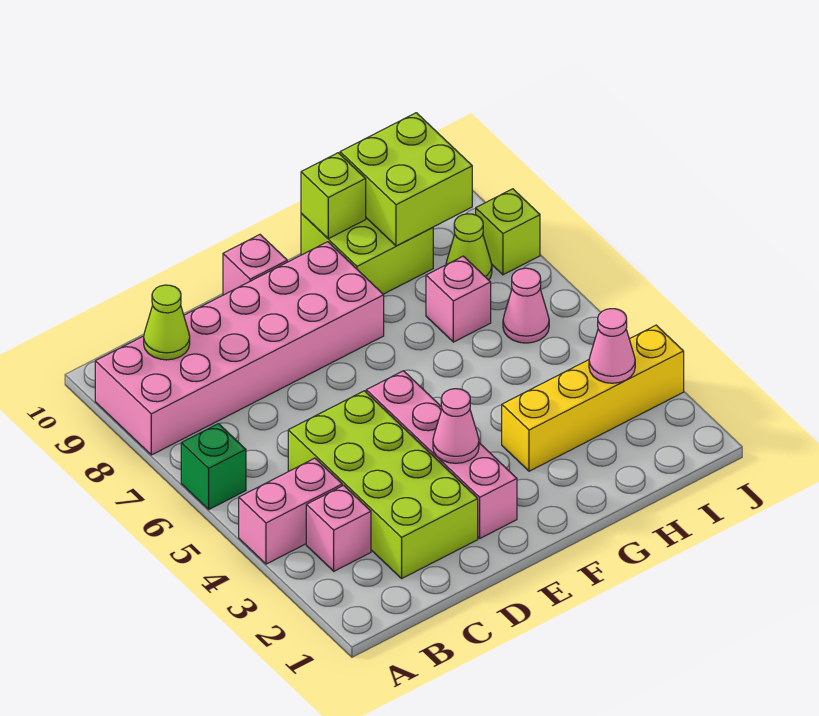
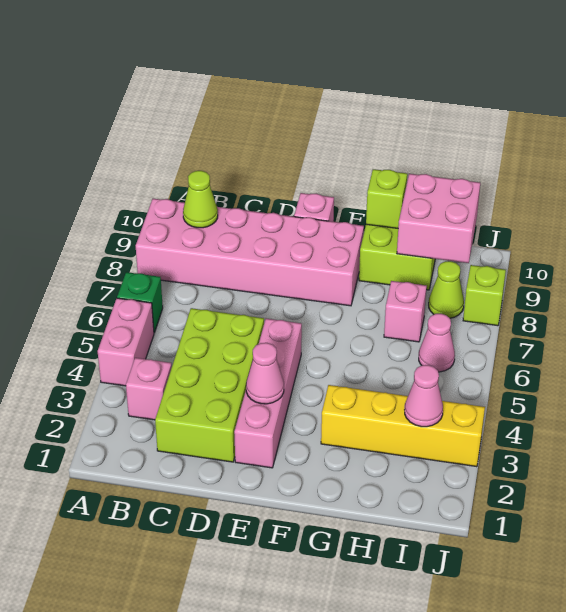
pink brick A4:B4 level 1 -> pink brick A4:A5 level 1
lime brick H9:I10 level 2 -> pink brick H9:I10 level 2

